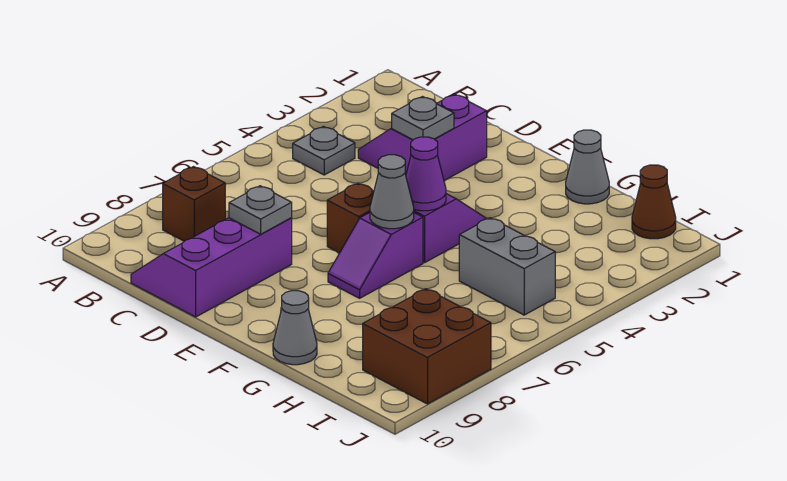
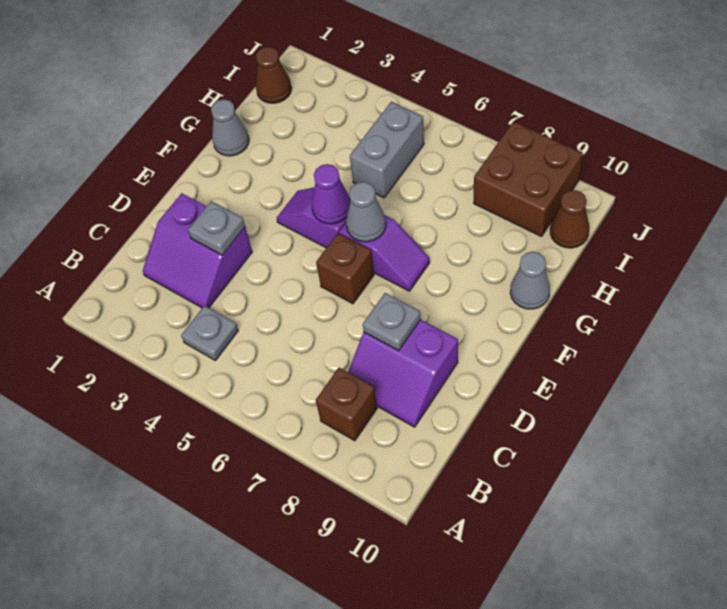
purple slope C8:D10 level 1 top D -> purple slope C8:D9 level 1 top D
none -> brown cone I10 level 1

